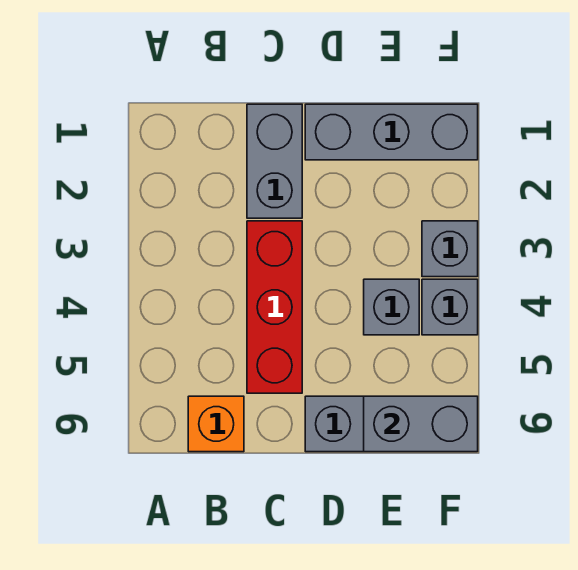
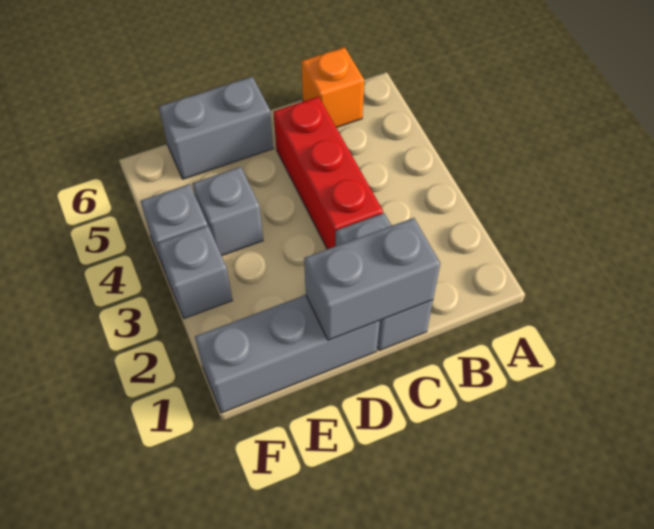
grey brick E6:F6 level 2 -> grey brick C1:D1 level 2

